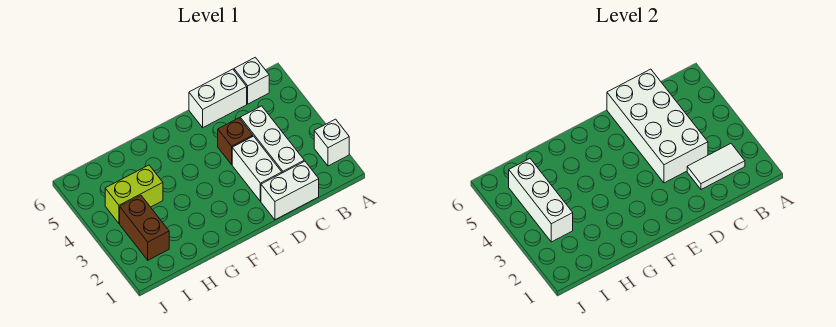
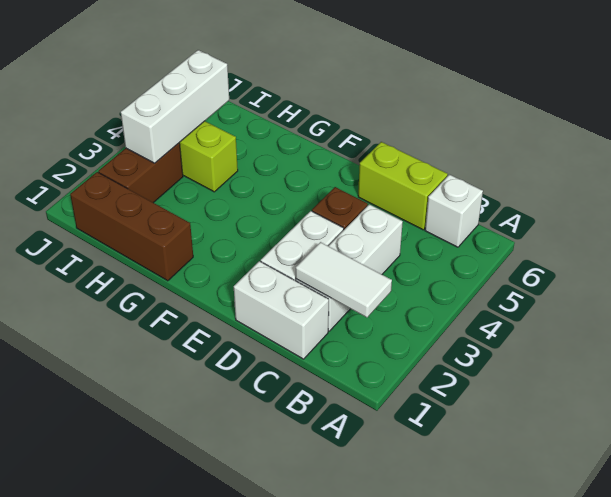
white brick A2 level 1 -> none
white brick C3:D6 level 2 -> none
white brick C6:D6 level 1 -> lime brick C6:D6 level 1
none -> brown brick G1:I1 level 1

